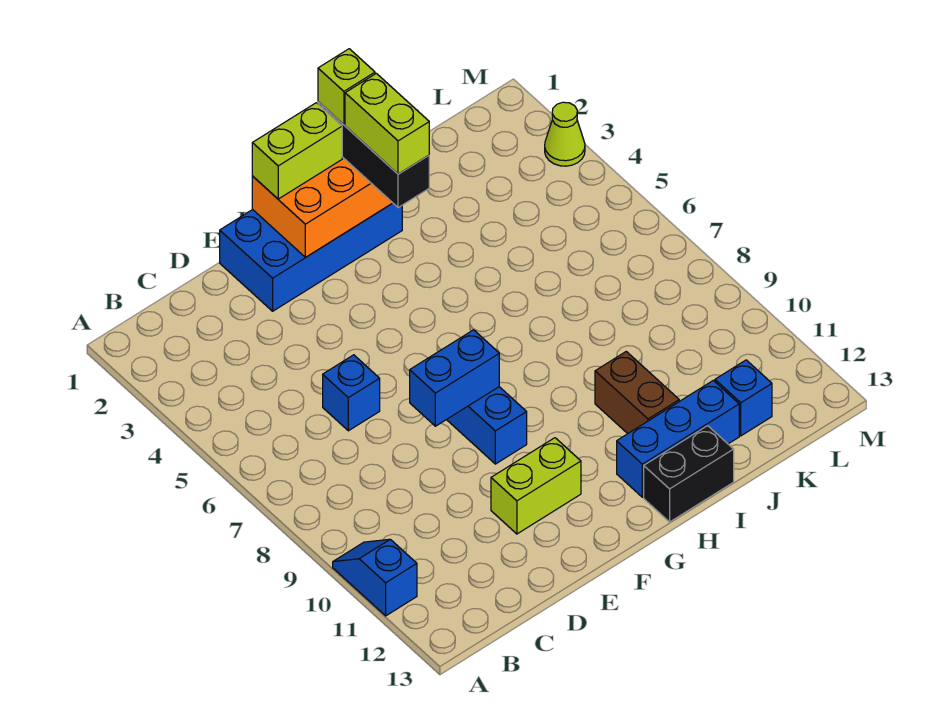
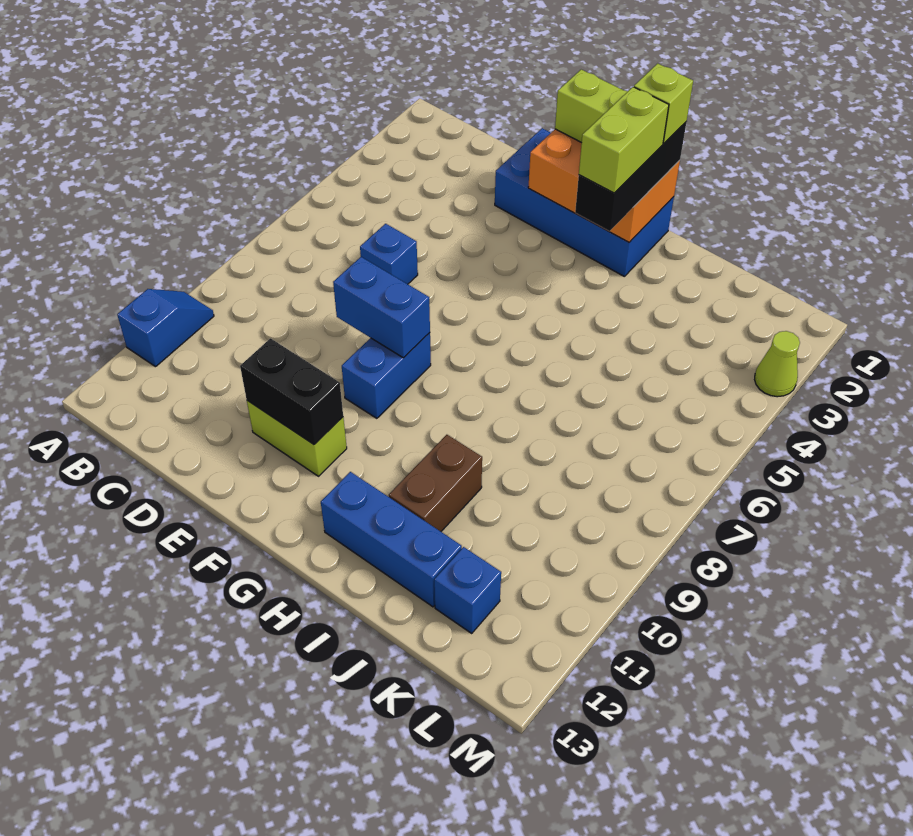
black brick H13:I13 level 1 -> black brick E11:F11 level 2

